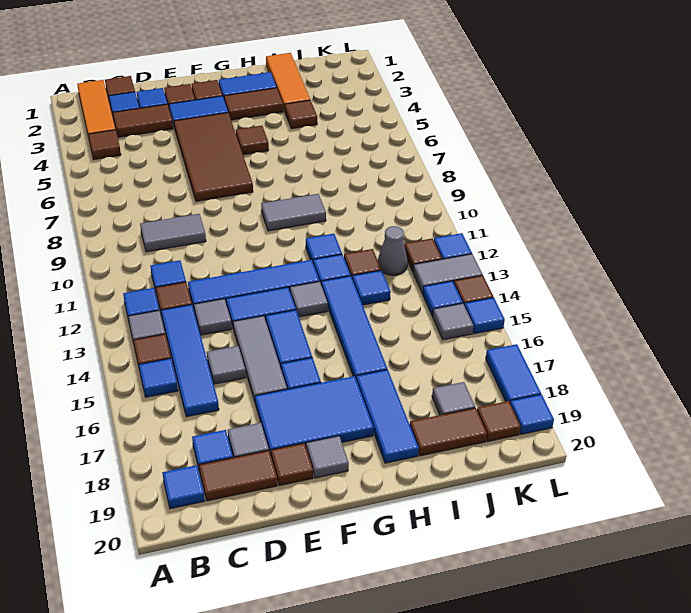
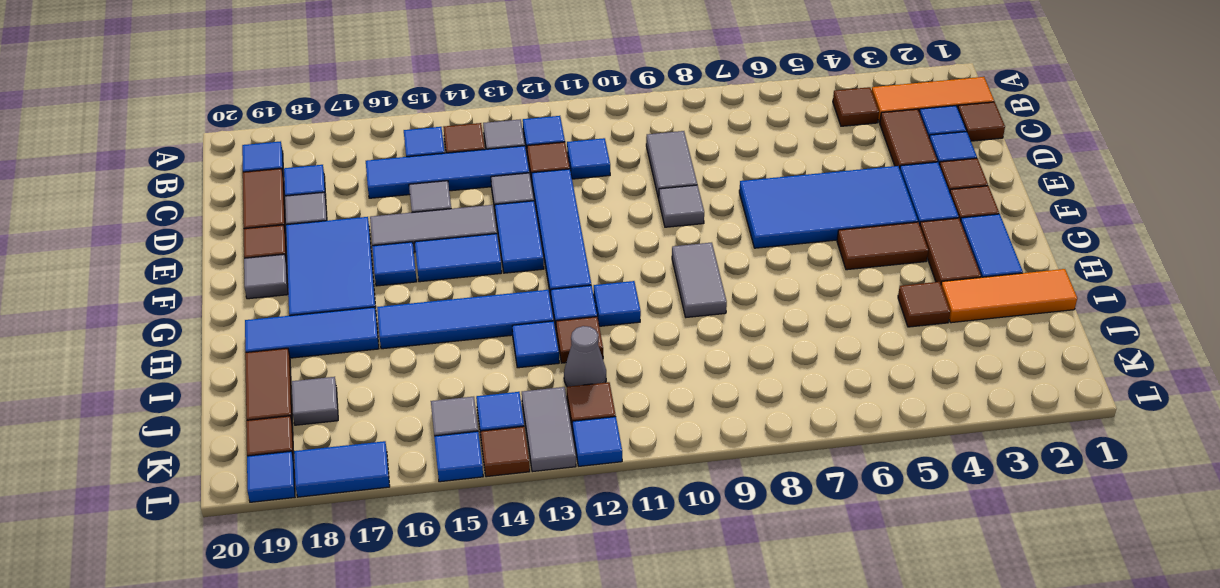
brown tile E4:F7 level 1 -> blue tile E4:F7 level 1
brown tile G5 level 1 -> brown tile G4:G5 level 1
grey tile G13 level 1 -> grey tile E9 level 1

